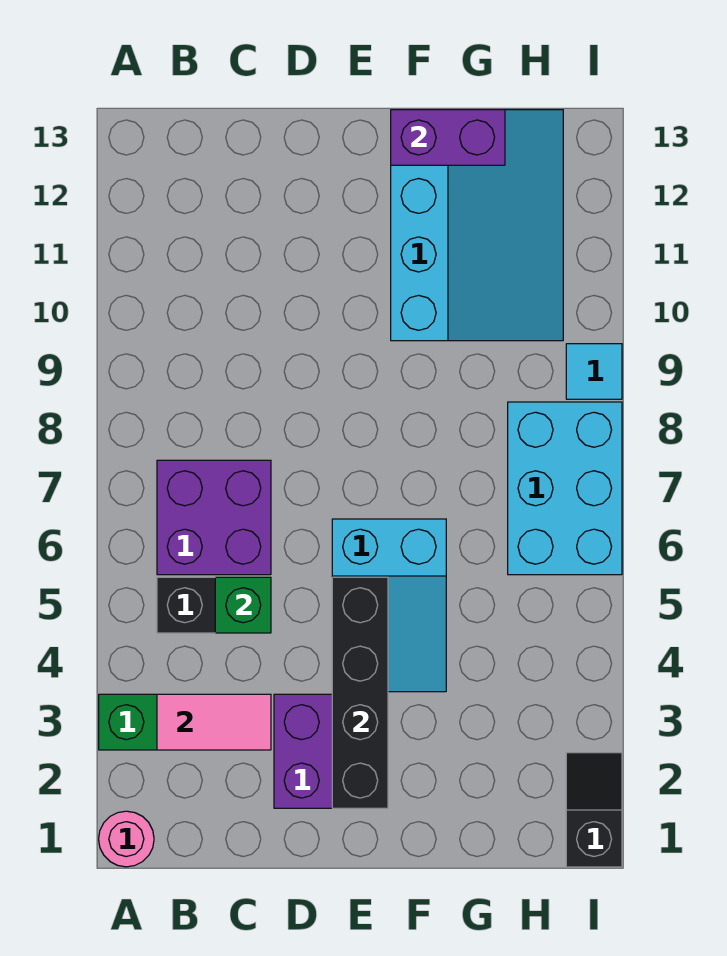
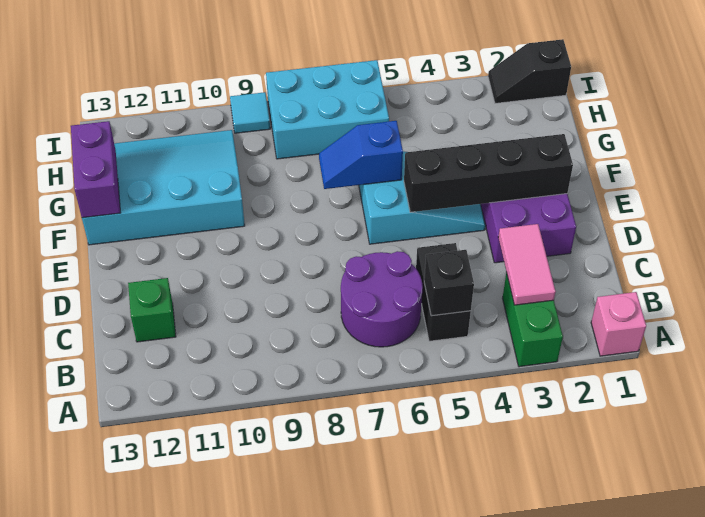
pink round brick A1 level 1 -> pink brick A1 level 1
none -> black brick B5 level 2
purple brick B6:C7 level 1 -> purple round brick B6:C7 level 1
green brick C5 level 2 -> green brick C12 level 1
none -> blue slope F6:F7 level 2 top 6

